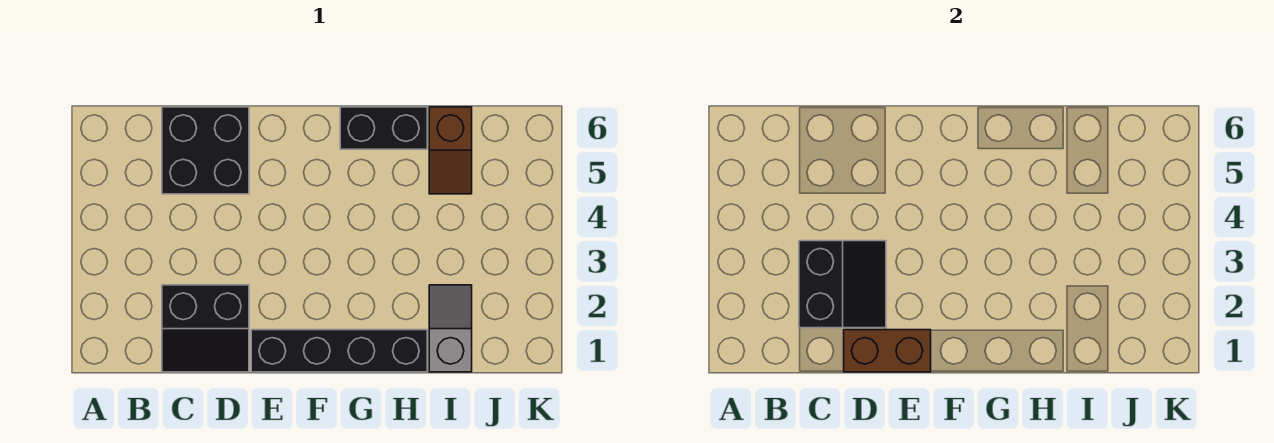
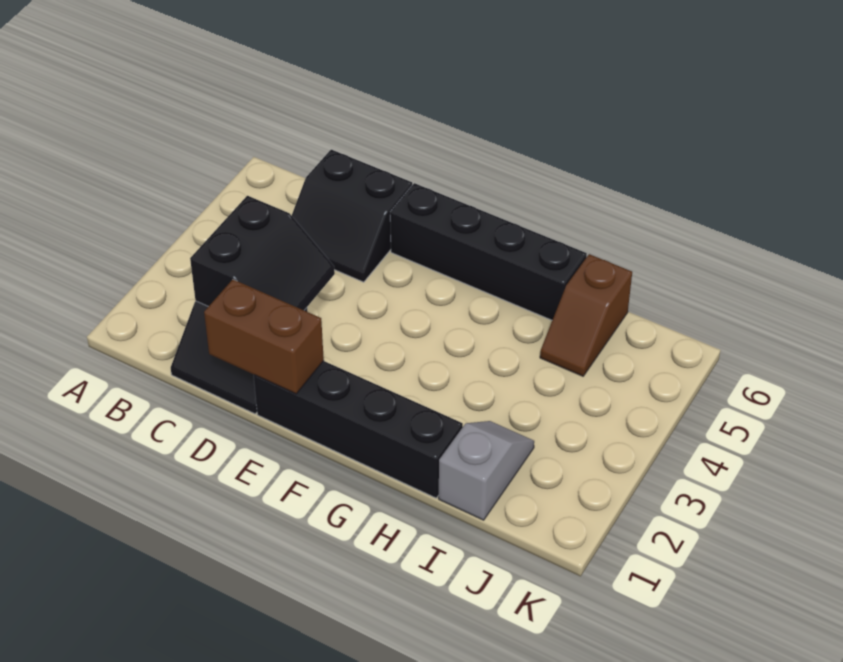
black brick C5:D6 level 1 -> black slope C5:D6 level 1 top 6
black brick G6:H6 level 1 -> black brick E6:H6 level 1

